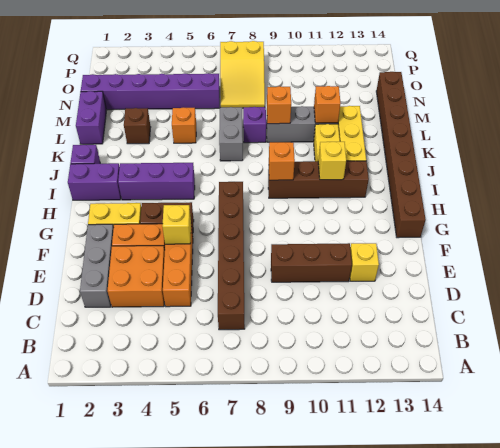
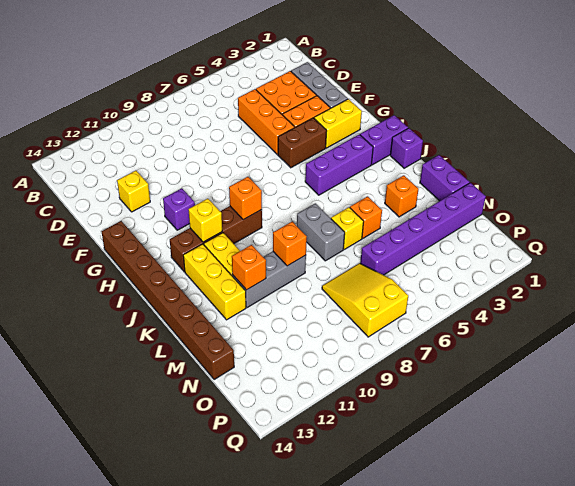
brown brick C7:H7 level 1 -> none
brown brick E9:E11 level 1 -> none
yellow brick F5 level 2 -> yellow brick L6 level 1
brown brick L3 level 1 -> orange brick L3 level 1
purple brick L8 level 1 -> purple brick G11 level 1

